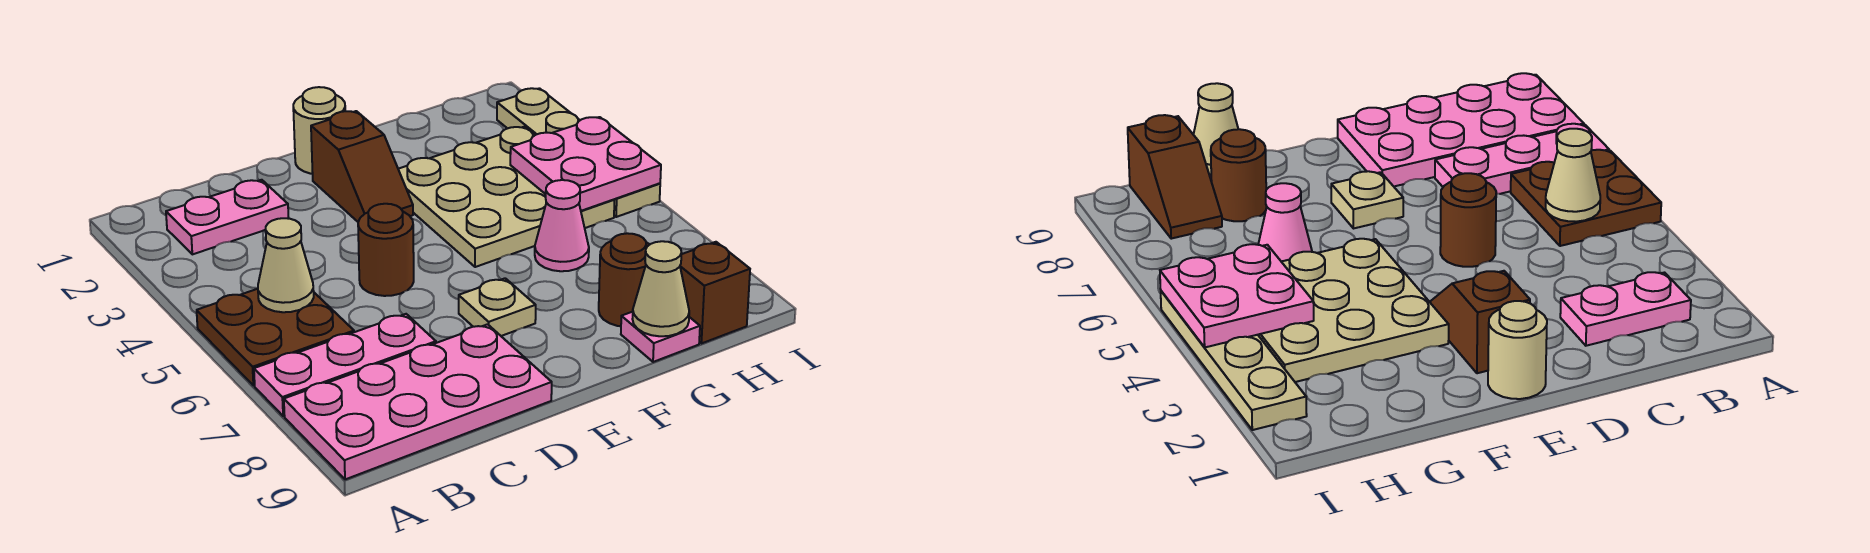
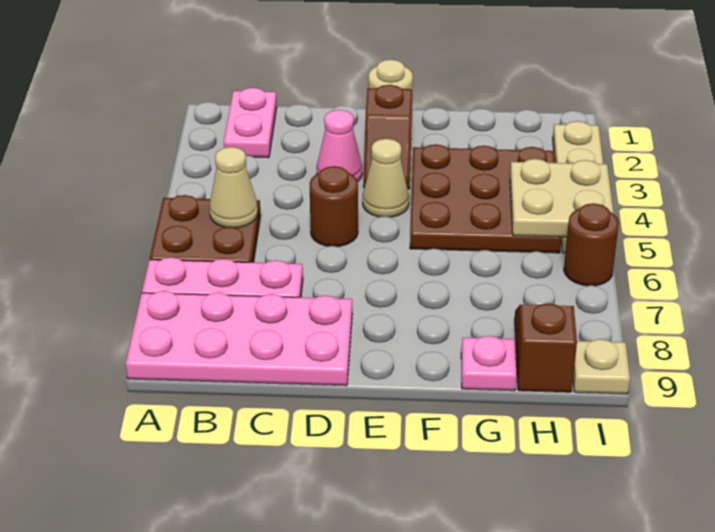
pink plate B2:C2 level 1 -> pink plate B1:B2 level 1
tan plate E7 level 1 -> tan plate I9 level 1
tan plate F3:H5 level 1 -> brown plate F3:H5 level 1
pink cone G6 level 1 -> pink cone D3 level 1
brown round brick G8 level 1 -> brown round brick I6 level 1
tan cone G9 level 2 -> tan cone E4 level 1
pink plate H4:I5 level 2 -> tan plate H4:I5 level 2

